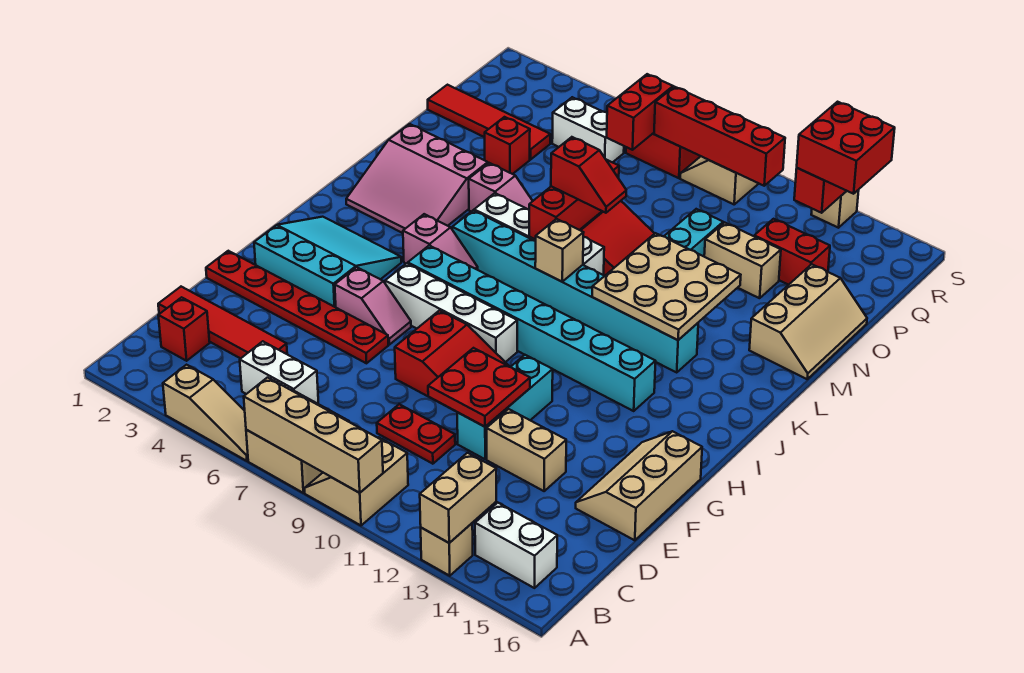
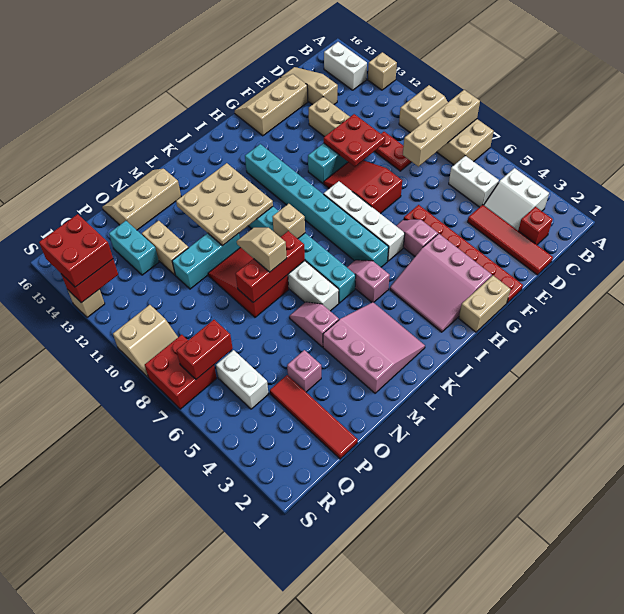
tan slope A4:A6 level 1 top 4 -> tan slope D14:D16 level 1 top 14
tan brick A7:A10 level 2 -> tan brick A8:D8 level 2
tan brick A13:B13 level 2 -> tan brick G1:H1 level 1
none -> white slope B3:C4 level 1 top B
tan slope E15:G16 level 1 top 16 -> tan slope E15:G16 level 1 top 15
cyan slope G2:I4 level 1 top G -> pink slope G2:I4 level 1 top G
red slope M8:M9 level 3 top 8 -> tan slope M8:M9 level 3 top 8
red brick O4 level 1 -> pink brick O4 level 1
red brick P13:P14 level 1 -> cyan brick P13:P14 level 1
red brick R8:R11 level 2 -> none

